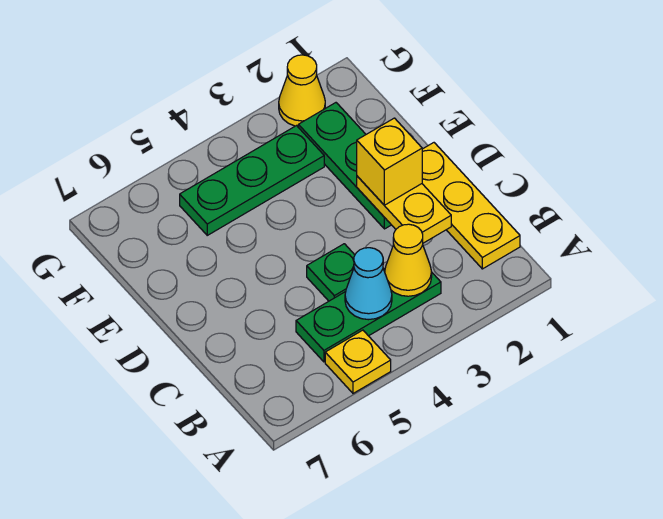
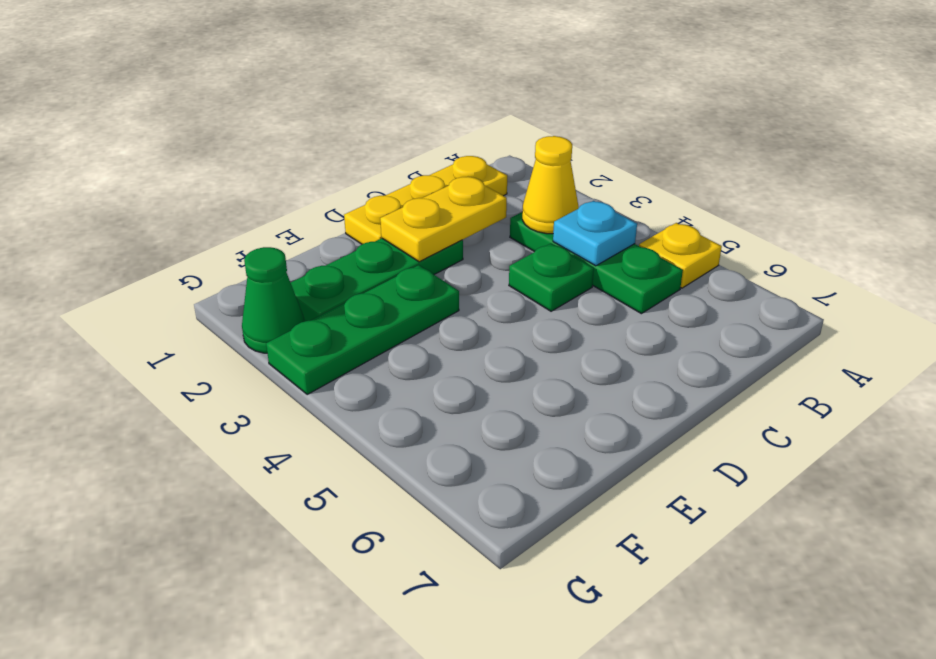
cyan cone B4 level 2 -> cyan plate B4 level 2
yellow brick D2 level 3 -> none
green plate F3:F5 level 1 -> green plate E3:G3 level 1
yellow cone G2 level 1 -> green cone G2 level 1

